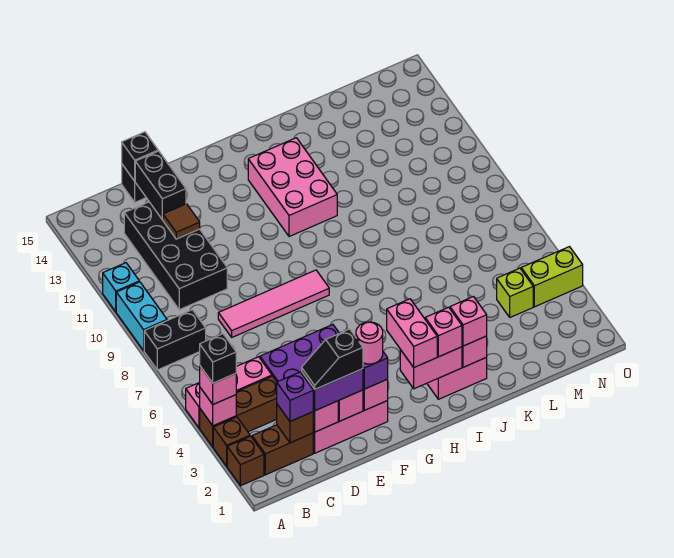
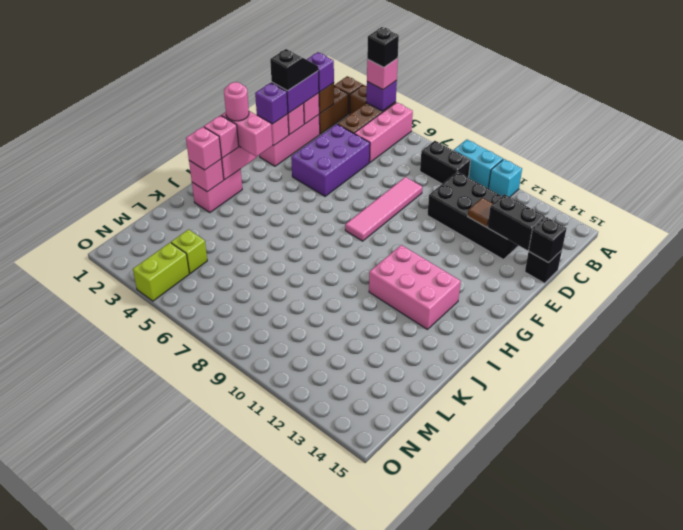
pink brick A4 level 2 -> purple brick A4 level 2
black brick A8:B8 level 1 -> black brick B8:B9 level 1
pink round brick F2 level 4 -> pink round brick H2 level 4

